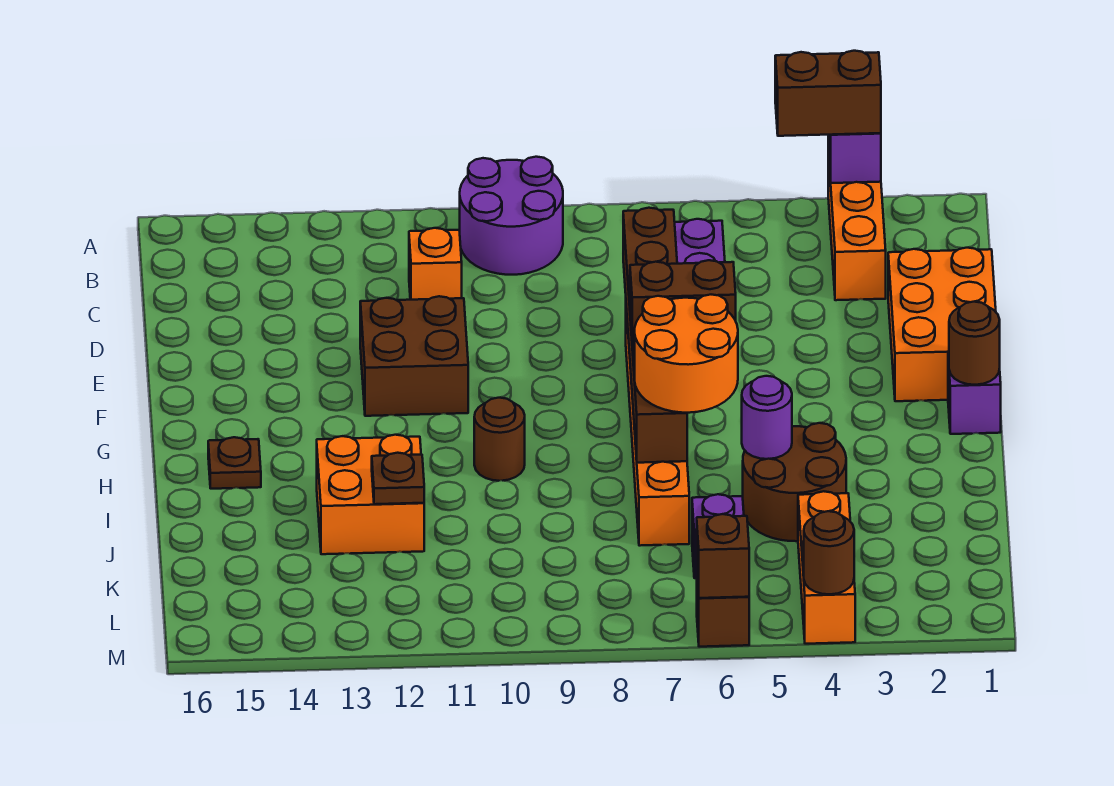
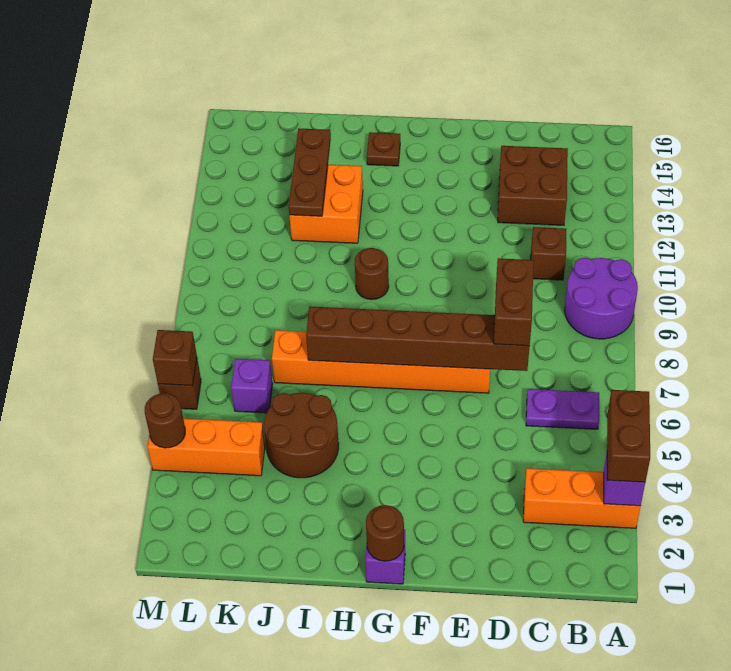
orange brick C11 level 1 -> brown brick C11 level 1
orange brick D1:F2 level 1 -> none
brown brick E11:F12 level 1 -> brown brick C13:D14 level 1
brown brick G6:G7 level 3 -> brown brick D7:D8 level 3
orange round brick H6:I7 level 3 -> none
purple round brick I5 level 2 -> none
brown plate J12 level 2 -> brown plate J12:J14 level 2

